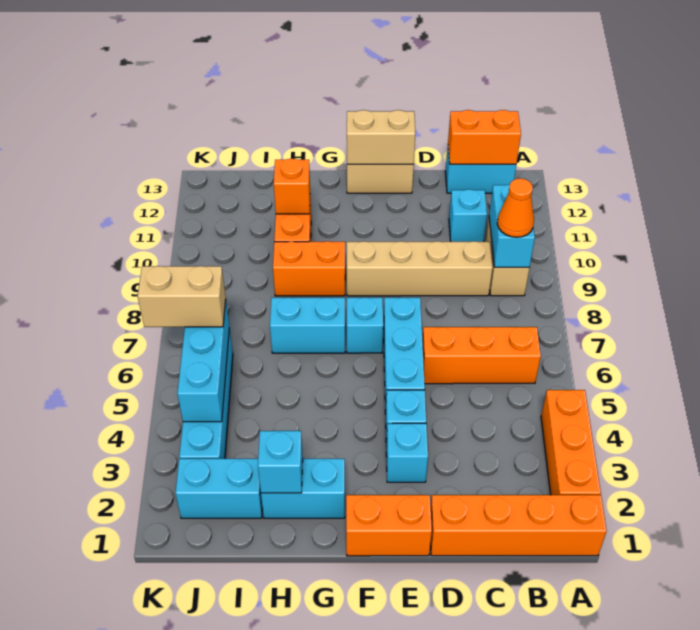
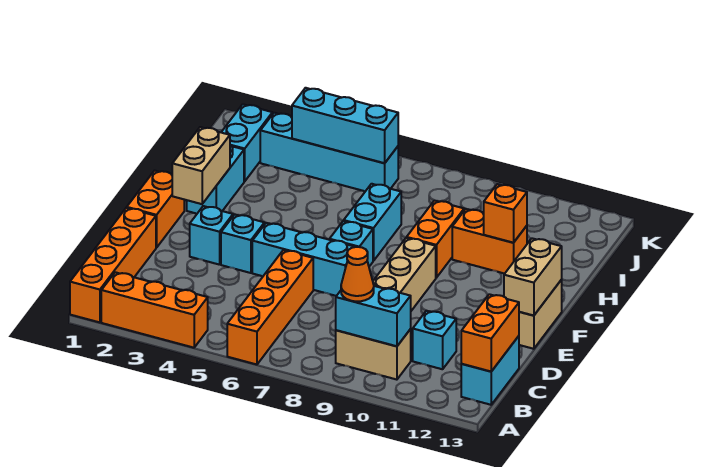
orange brick B6:D6 level 1 -> orange brick A6:D6 level 1
cyan brick H2 level 2 -> none
tan brick J6:K6 level 3 -> tan brick F2:G2 level 2

